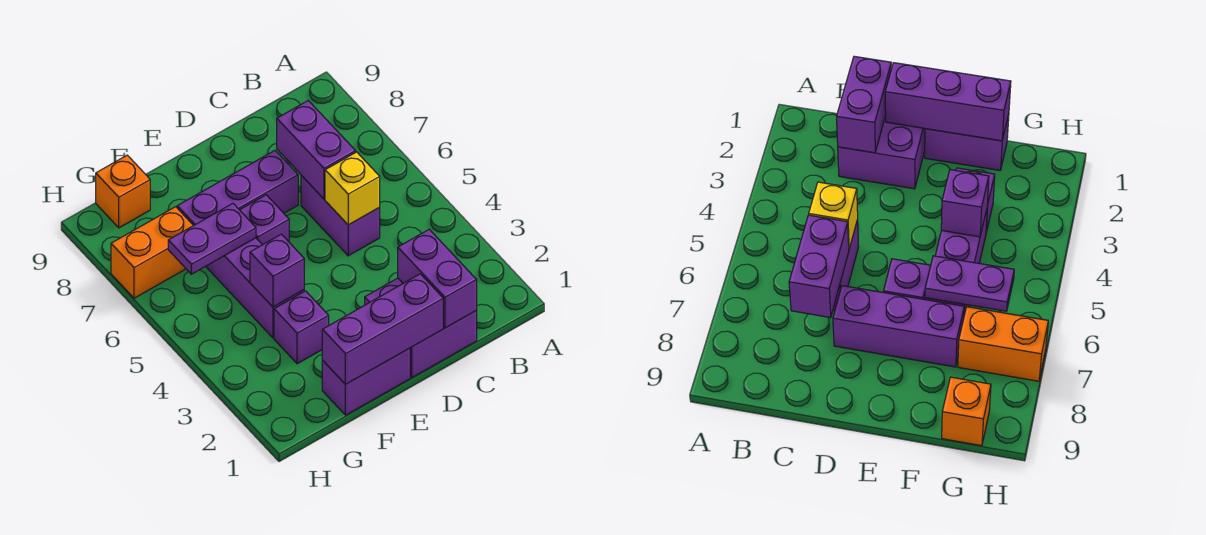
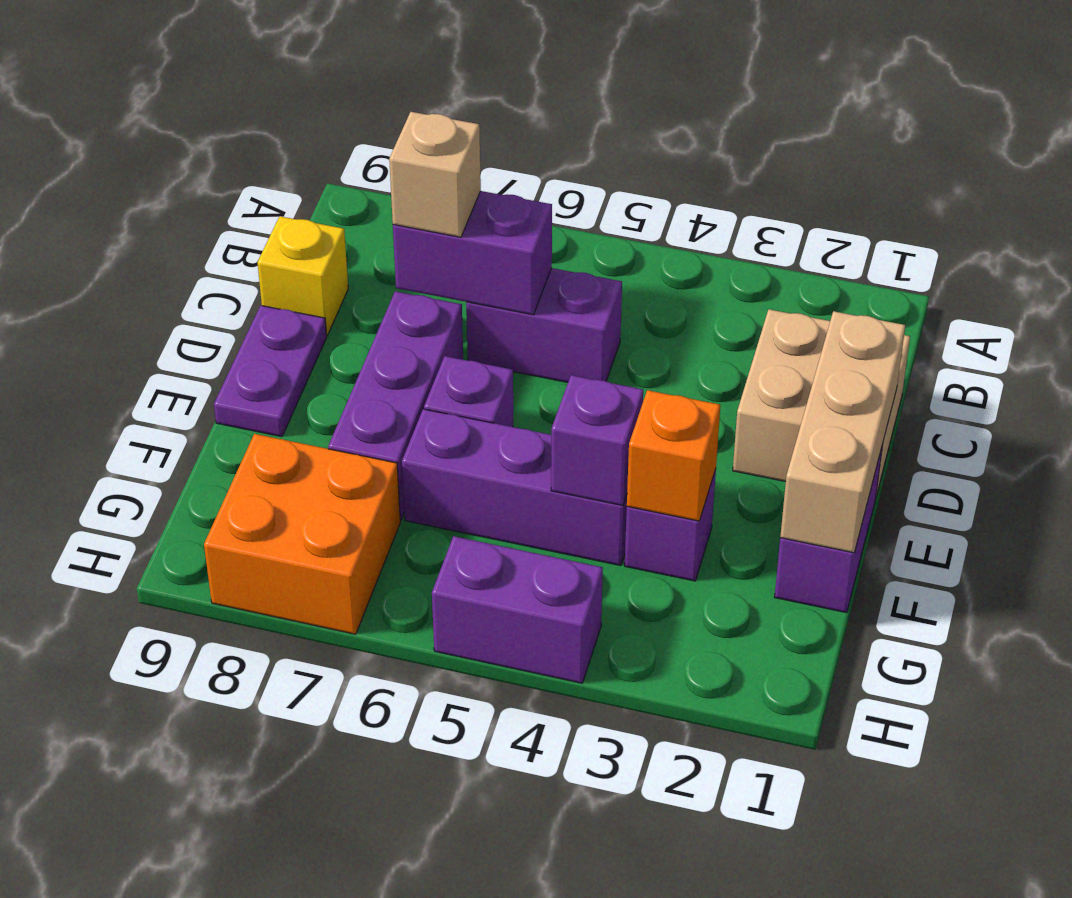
purple brick C1:D2 level 1 -> tan brick C1:D2 level 1
purple brick C1:C2 level 2 -> purple brick H4:H5 level 1
yellow brick C5 level 2 -> yellow brick C9 level 1
none -> tan brick C7 level 3
purple brick D1:F1 level 2 -> tan brick D1:F1 level 2
purple plate F6:G6 level 2 -> purple plate D9:E9 level 1
orange brick G7:H7 level 1 -> orange brick G7:H8 level 1
orange brick G9 level 1 -> orange brick F3 level 2

